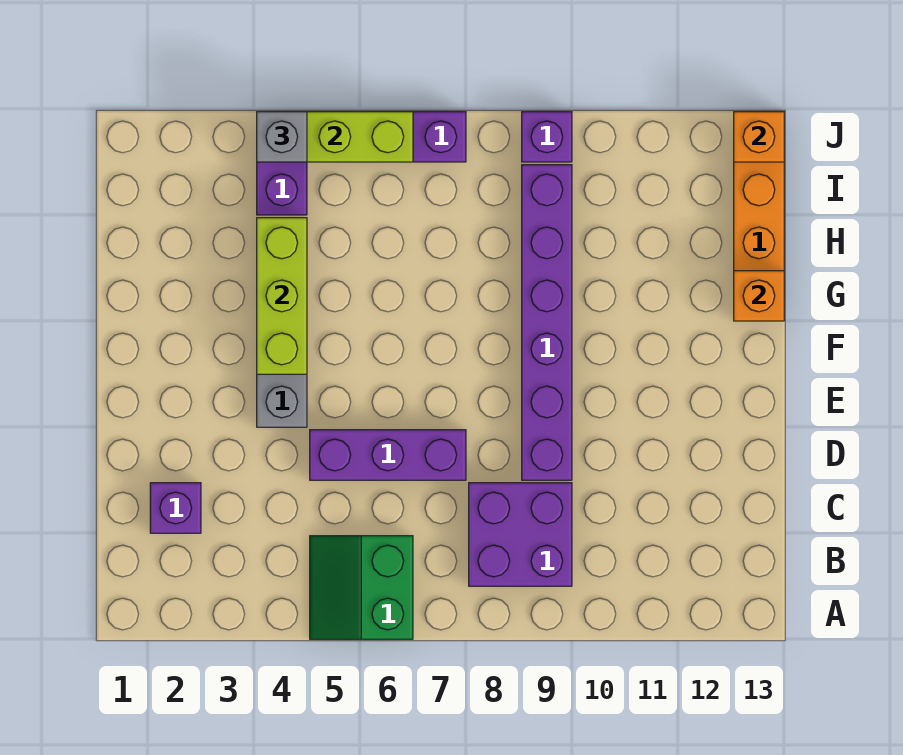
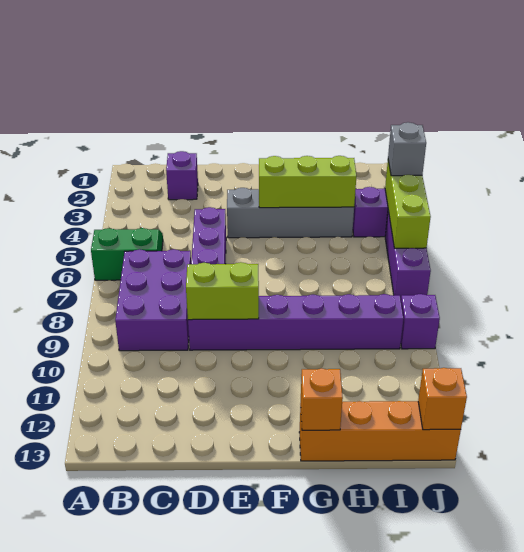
purple brick B8:C9 level 1 -> purple brick B7:C9 level 1
none -> lime brick D9:E9 level 2

